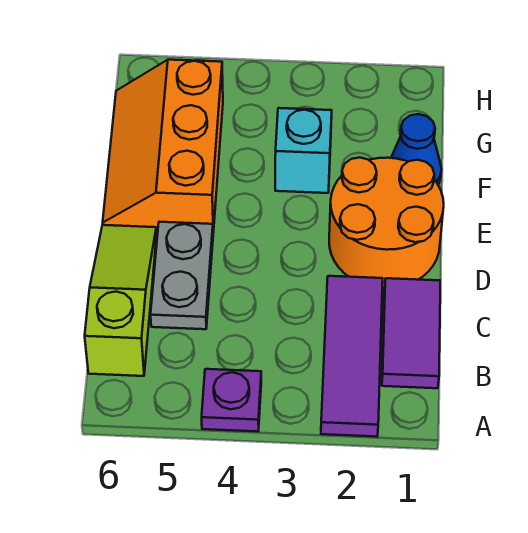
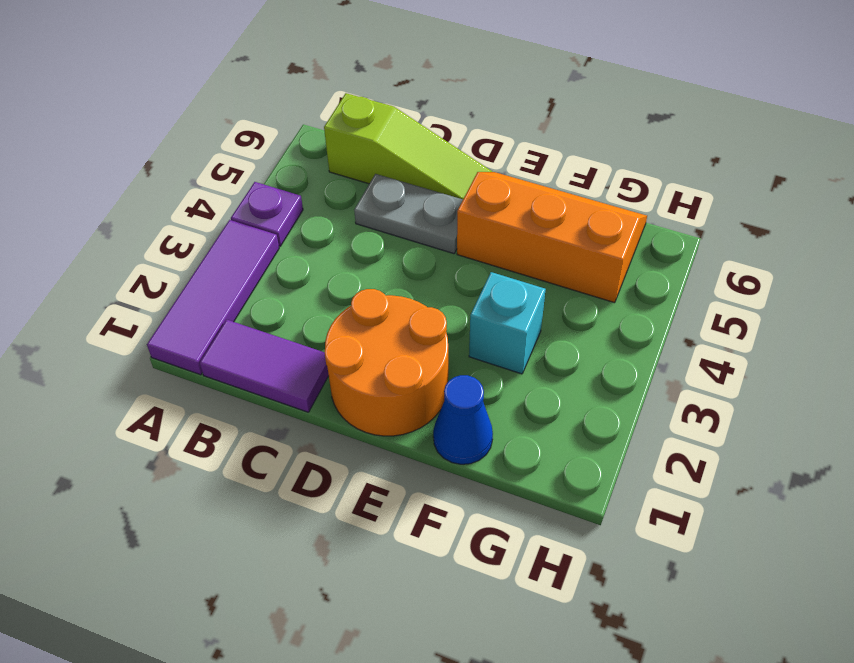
purple tile A2:C2 level 1 -> purple tile A1:A3 level 1

